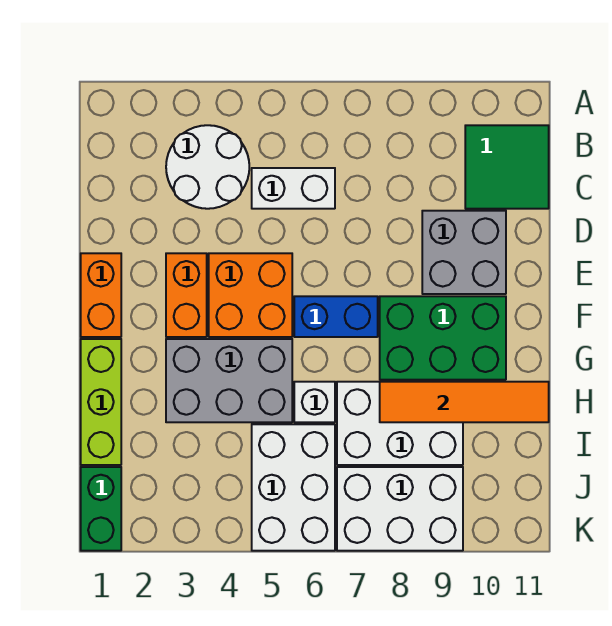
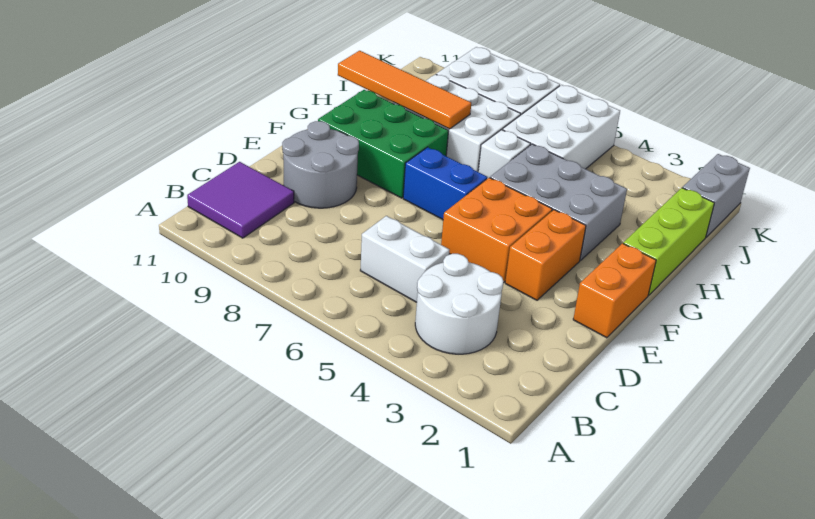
green tile B10:C11 level 1 -> purple tile B10:C11 level 1
grey brick D9:E10 level 1 -> grey round brick D9:E10 level 1
green brick J1:K1 level 1 -> grey brick J1:K1 level 1

